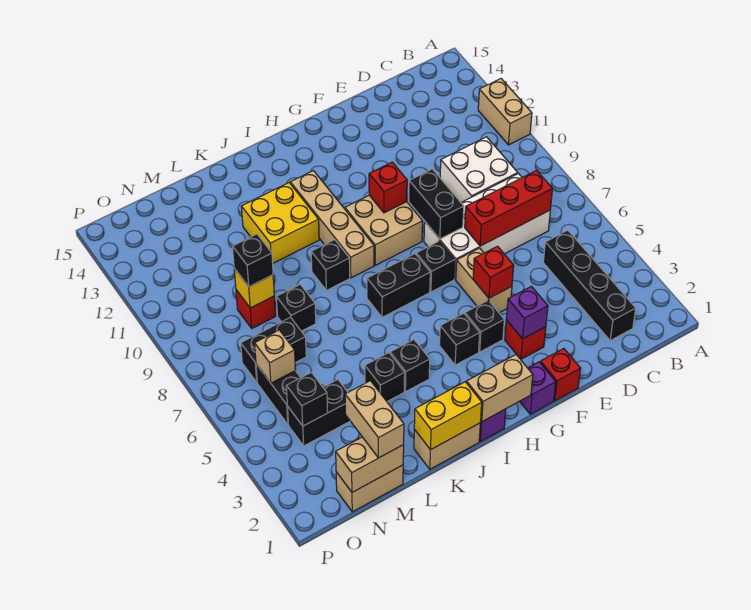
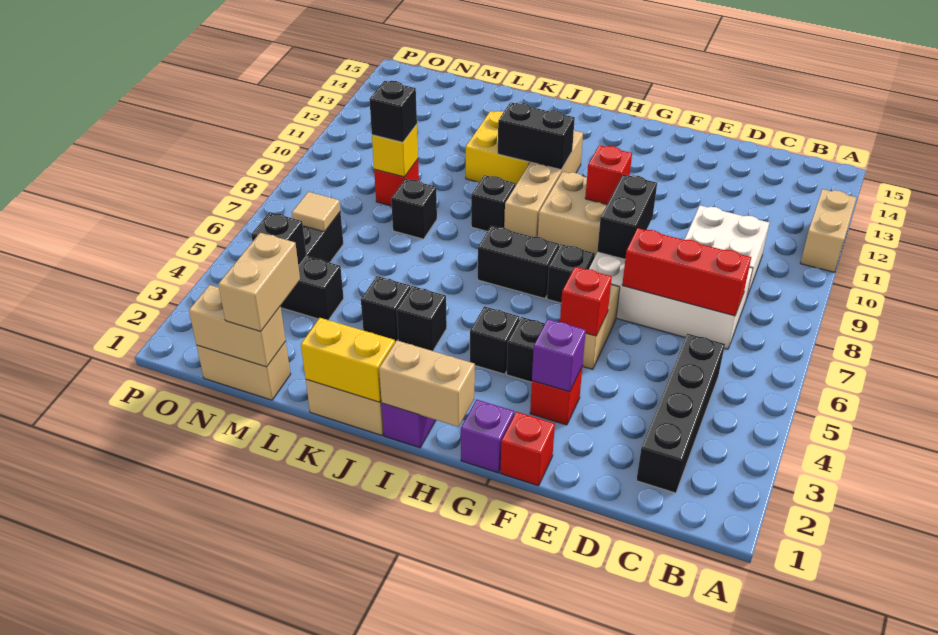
black brick M7:N7 level 1 -> black brick I11:J11 level 2
tan brick N6 level 2 -> tan tile N6 level 2

